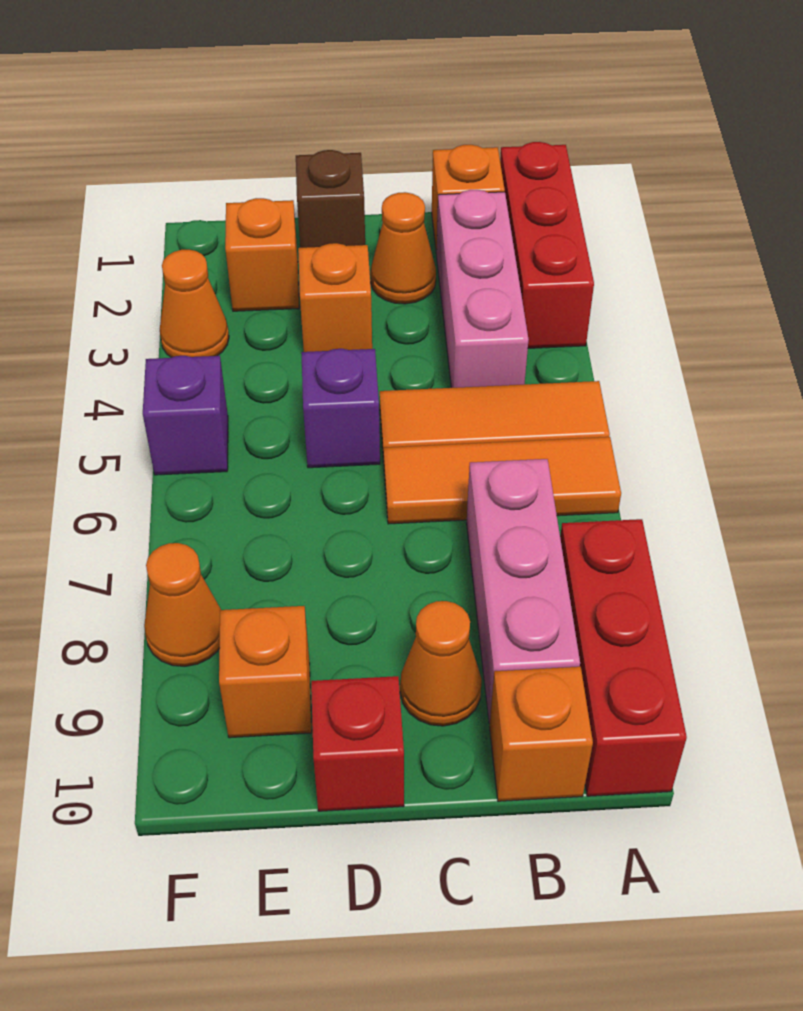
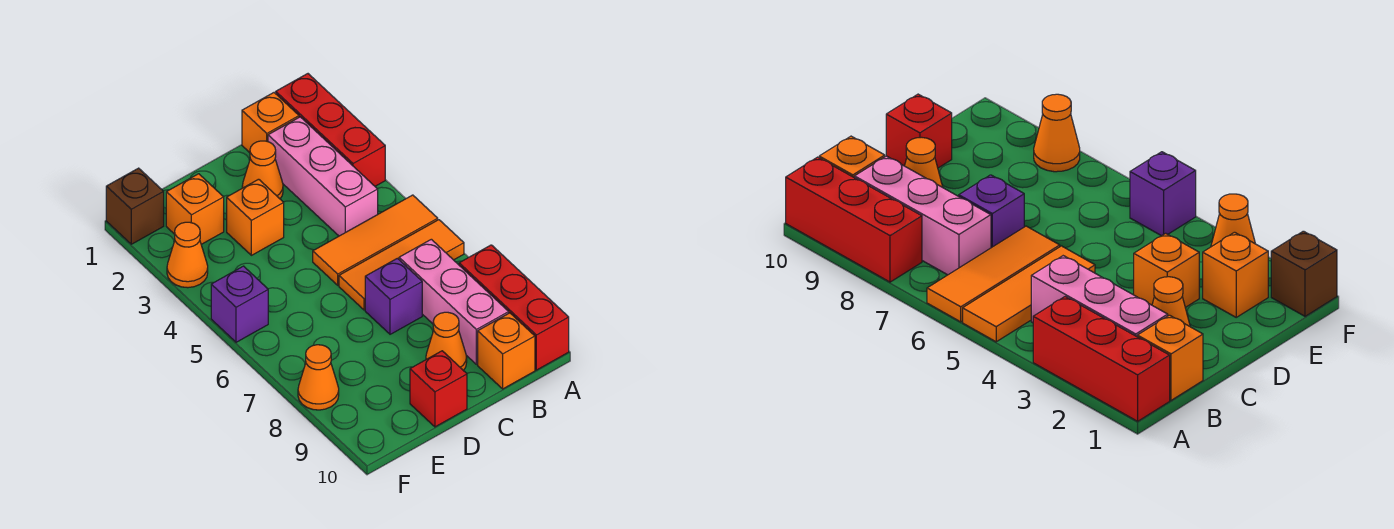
brown brick D1 level 1 -> brown brick F1 level 1
purple brick D5 level 1 -> purple brick C7 level 1
orange brick E9 level 1 -> none

